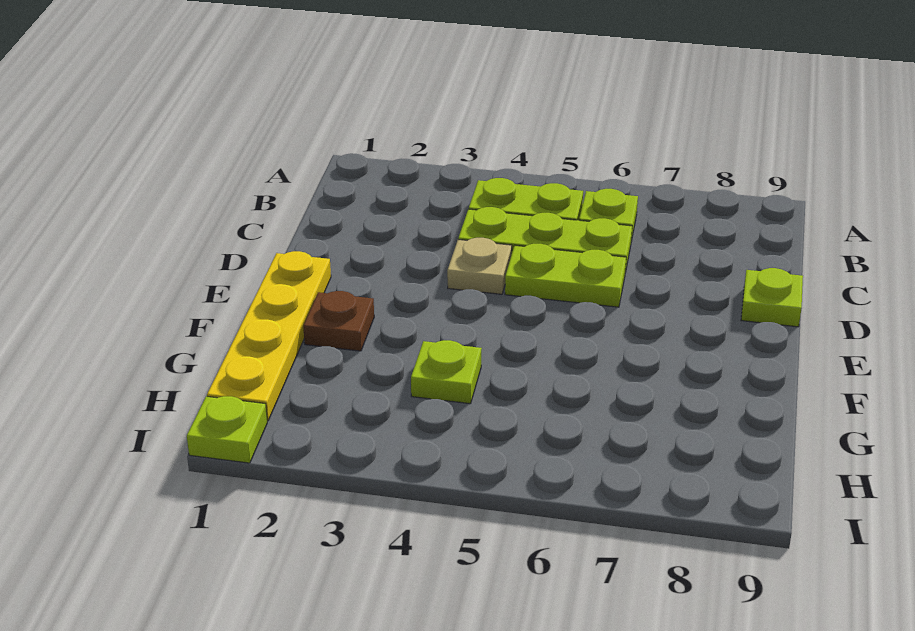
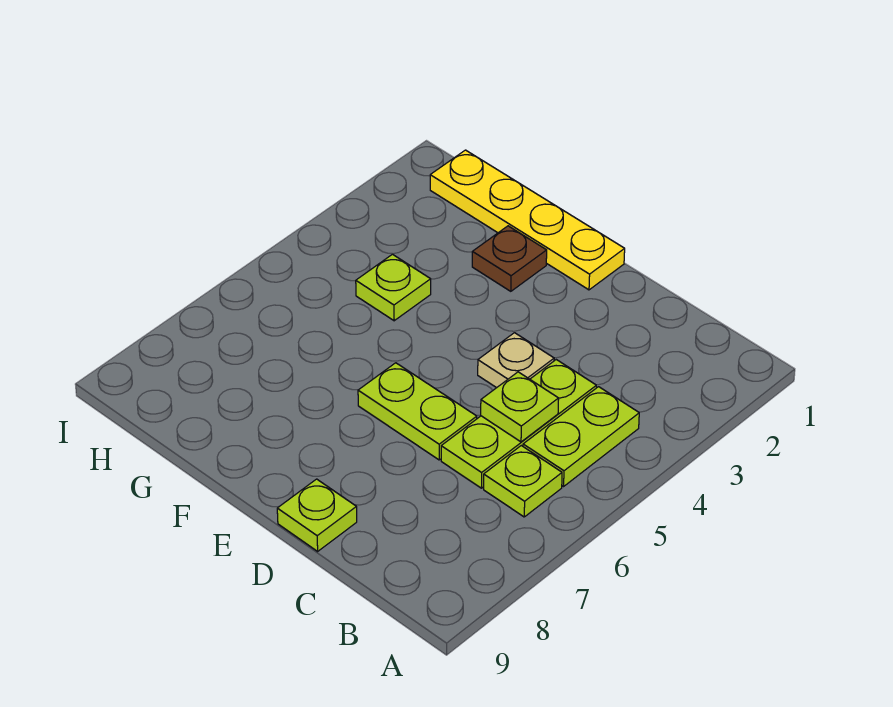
lime plate D5:D6 level 1 -> lime plate D6:E6 level 1
lime plate I1 level 1 -> lime plate C5 level 2

